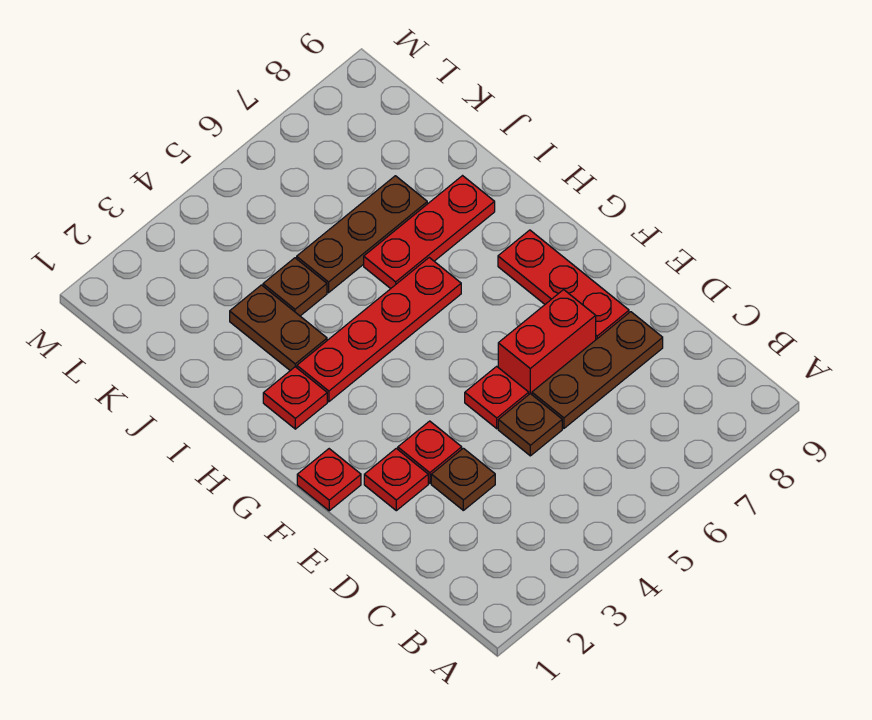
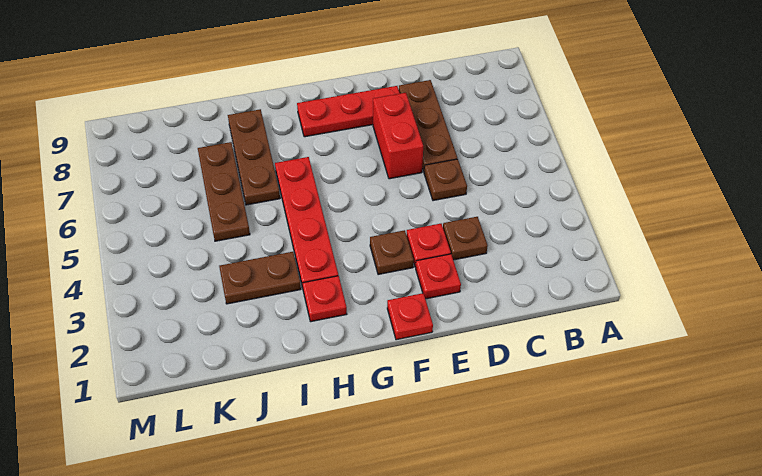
red plate E5 level 1 -> none
red plate I6:I8 level 1 -> brown plate I6:I8 level 1
brown plate J4 level 1 -> brown plate F3 level 1

